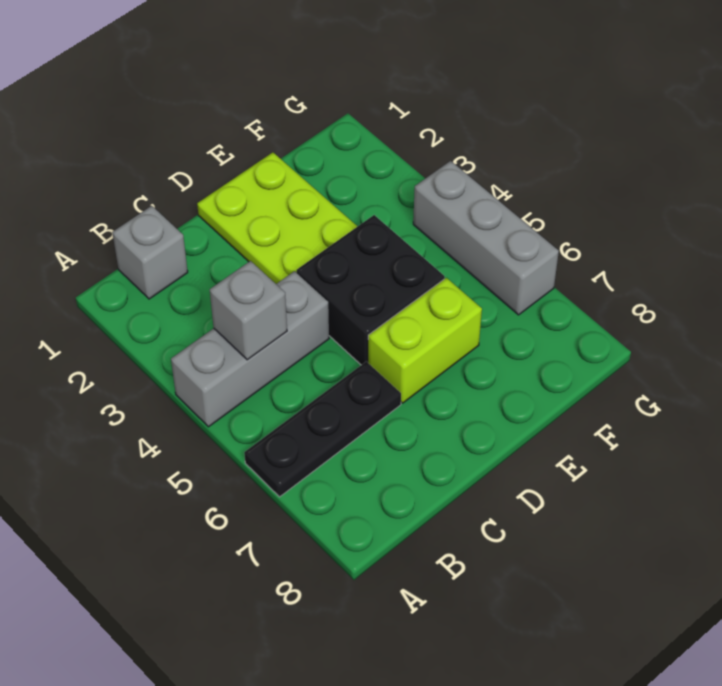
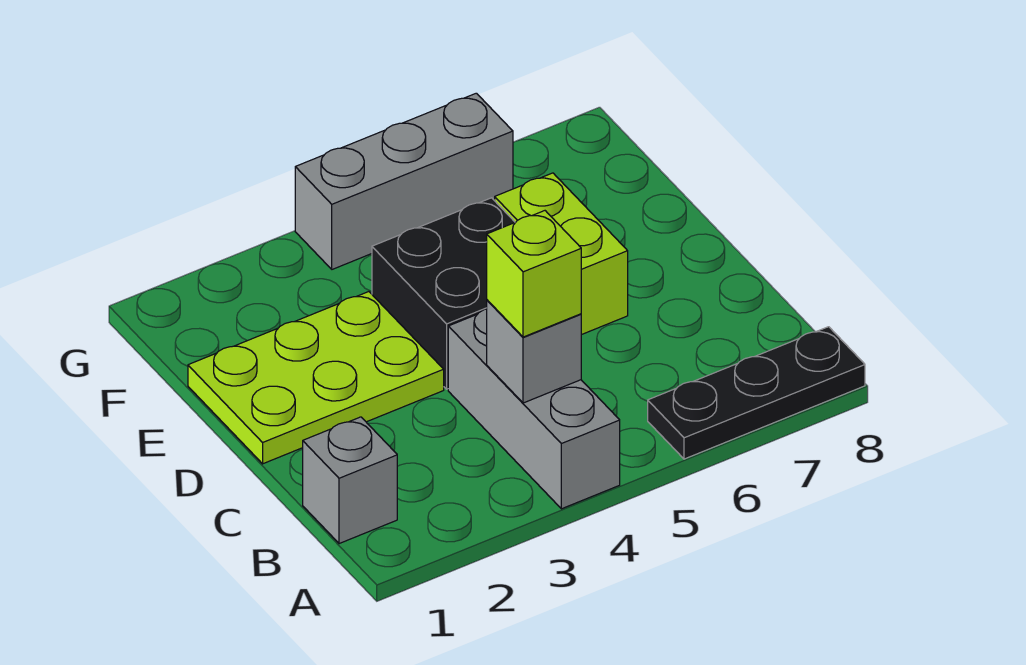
black plate A6:C6 level 1 -> black plate A6:A8 level 1
none -> lime brick B4 level 3

